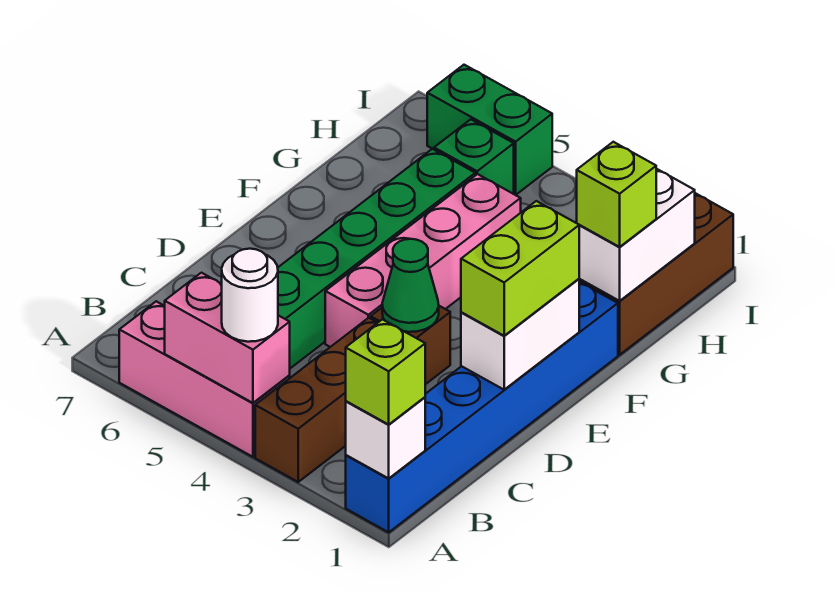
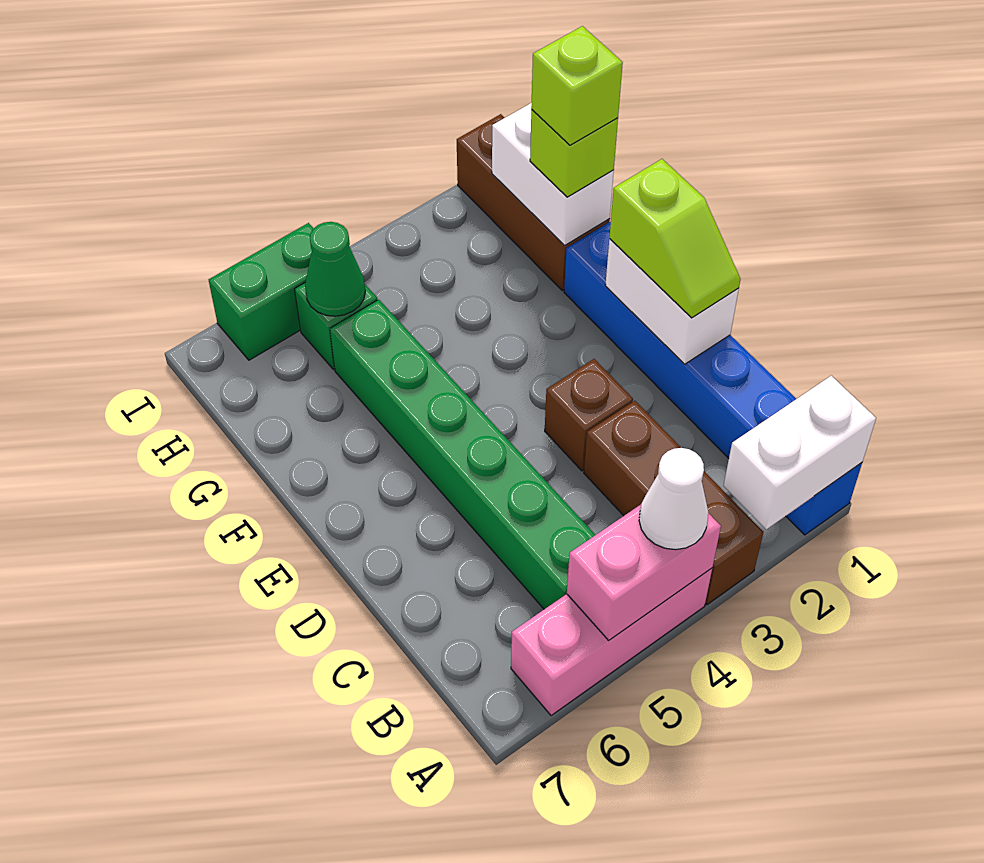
white brick A1 level 2 -> white brick A1:A2 level 2
lime brick A1 level 3 -> lime brick G1 level 4
white round brick A4 level 3 -> white cone A4 level 3
lime brick D1:E1 level 3 -> lime slope D1:E1 level 3 top E
green cone D3 level 2 -> green cone H5 level 2
pink brick D4:G4 level 1 -> none

